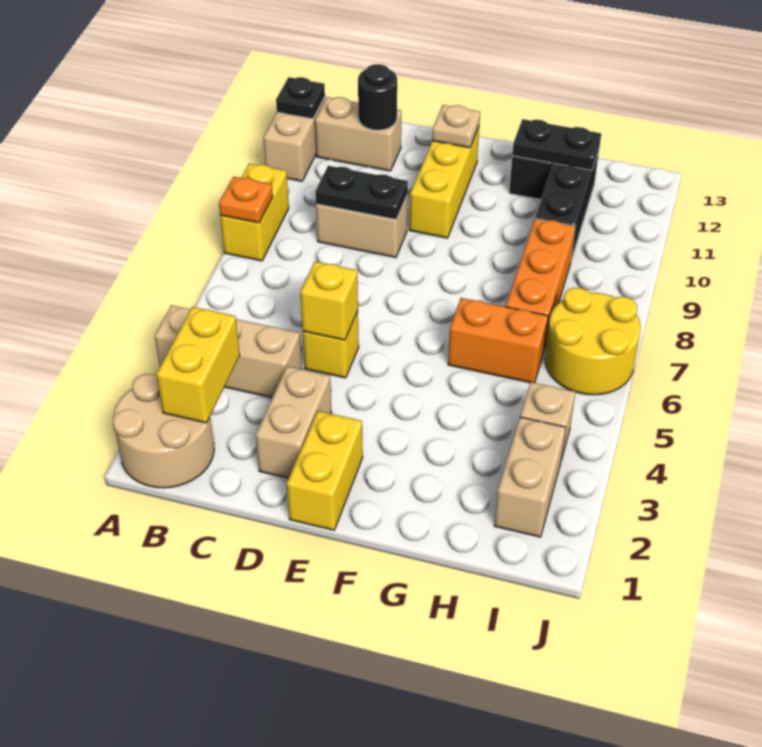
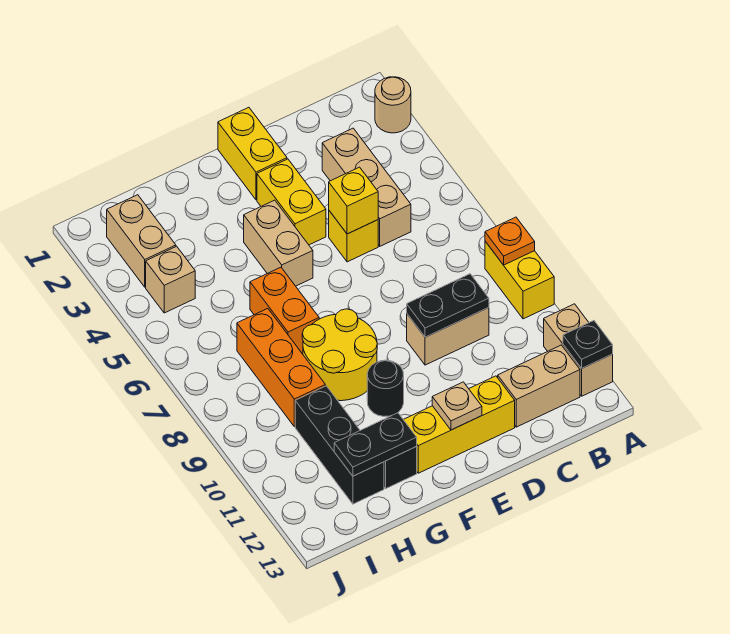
tan round brick A1:B2 level 1 -> tan round brick A2 level 1
tan brick A4:C4 level 1 -> tan brick C3:C5 level 1
yellow brick B2:B3 level 2 -> yellow brick E3:E4 level 1
black round brick C12 level 2 -> black round brick F10 level 1
tan brick D2:D3 level 1 -> tan brick F4:F5 level 1
yellow brick E10:E12 level 1 -> yellow brick D12:F12 level 1
orange brick G6:H6 level 1 -> orange brick G6:G7 level 1
yellow round brick I6:J7 level 1 -> yellow round brick F8:G9 level 1

